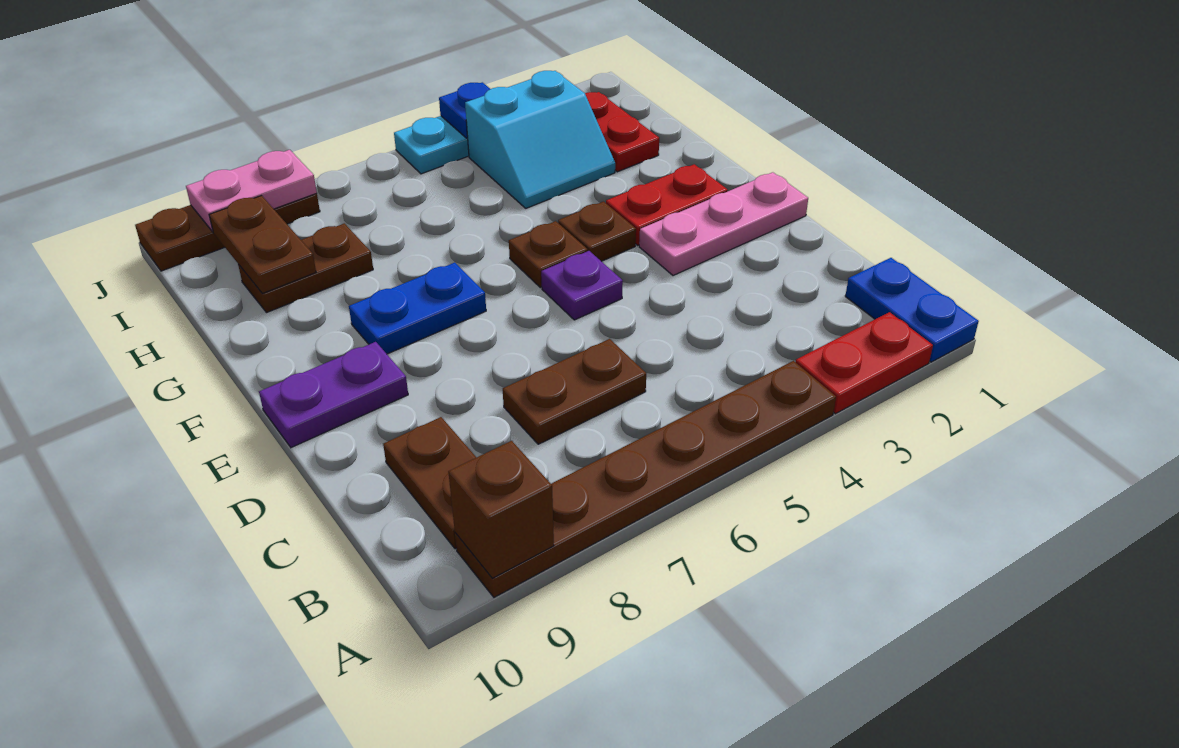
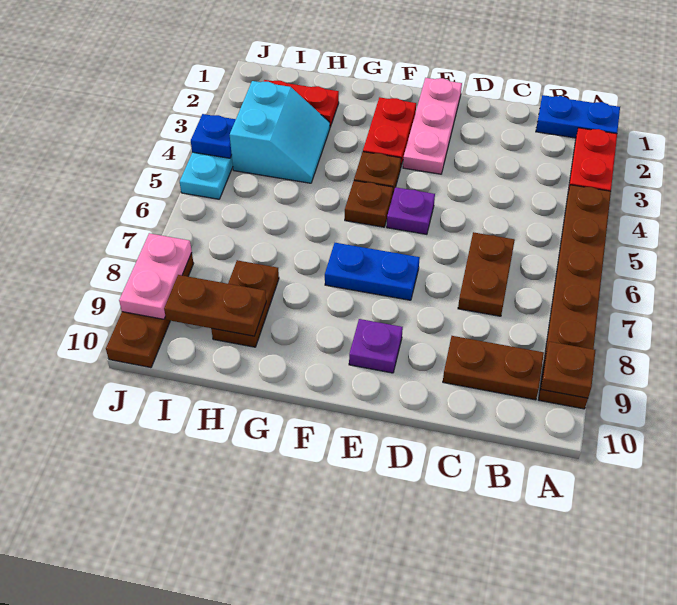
brown brick A9 level 2 -> brown plate A9 level 2
purple plate E9:E10 level 1 -> purple plate E9 level 1
blue plate F7:F8 level 1 -> blue plate E7:F7 level 1

